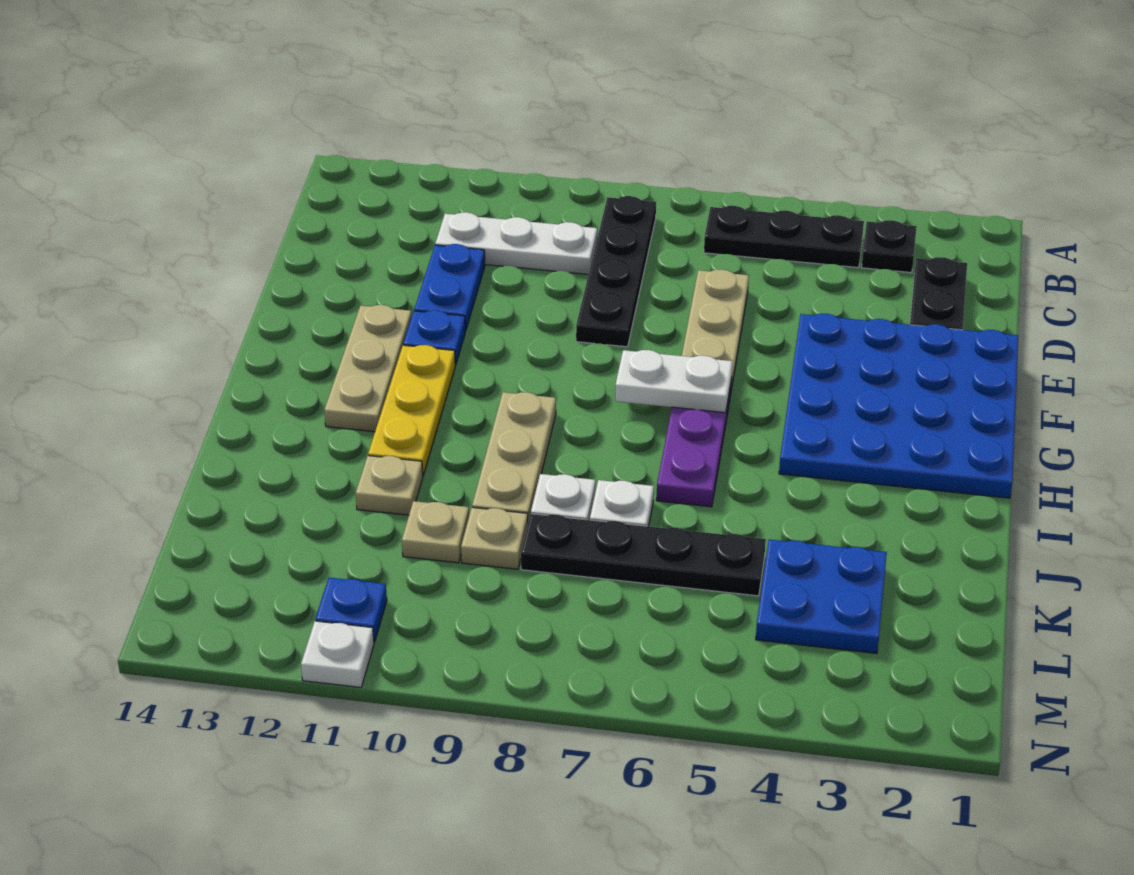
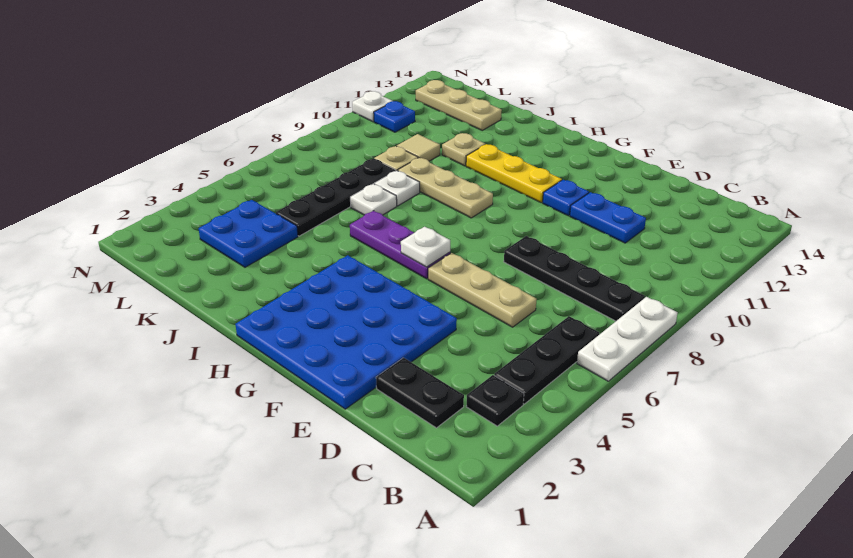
white plate C9:C11 level 1 -> white plate A6:A8 level 1
tan plate F12:H12 level 1 -> tan plate K13:M13 level 1
white plate G6:G7 level 2 -> white plate G6 level 2
tan plate K10 level 1 -> tan tile K10 level 1

